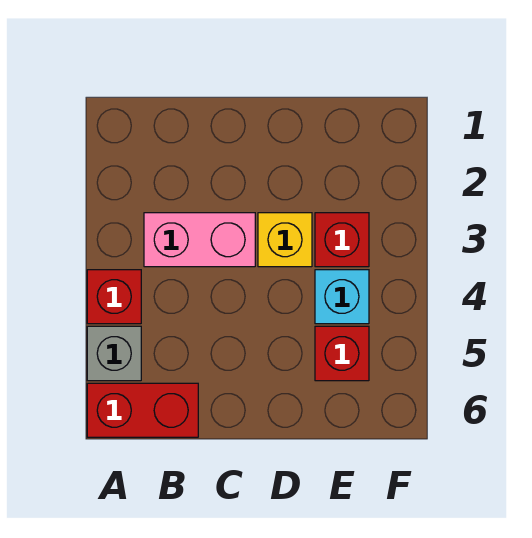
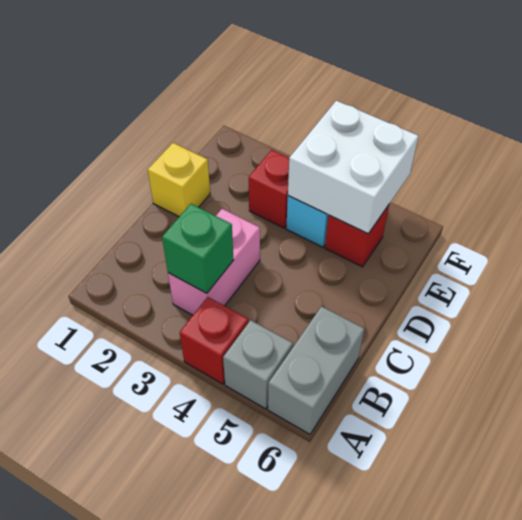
red brick A6:B6 level 1 -> grey brick A6:B6 level 1
none -> green brick B3 level 2
yellow brick D3 level 1 -> yellow brick D1 level 1
none -> white brick E4:F5 level 2

